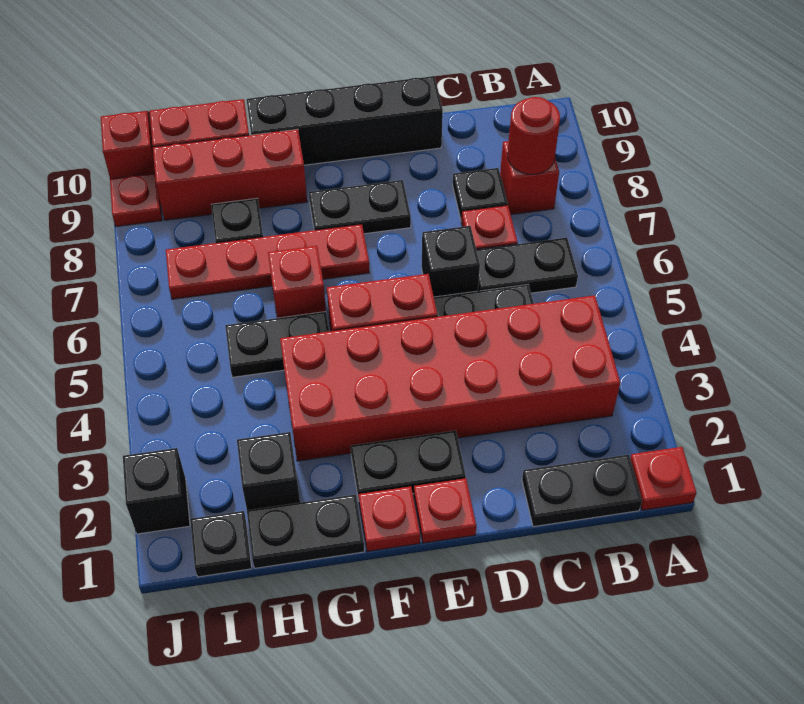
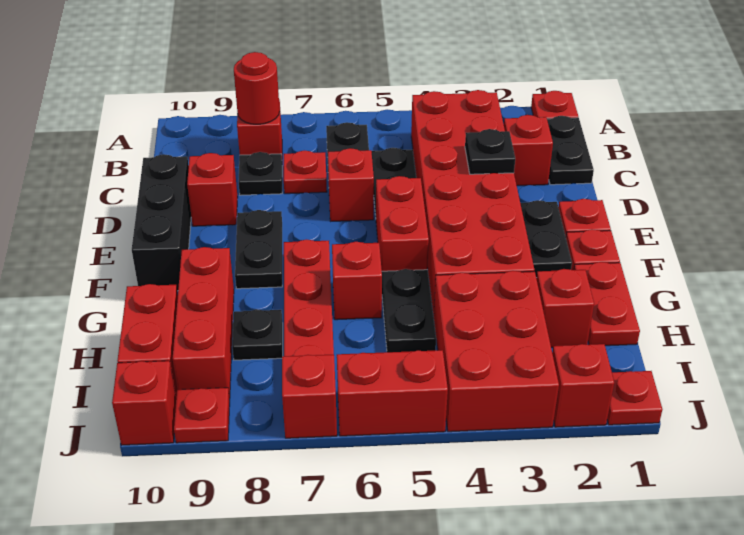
none -> red brick C2 level 1
black brick D6 level 1 -> red brick D6 level 1
none -> red brick D9 level 1
black brick D10:G10 level 1 -> black brick D10:F10 level 1
black plate G1:H1 level 1 -> red plate G1:H1 level 1
black brick H2 level 1 -> red brick H2 level 1
none -> red brick H3:J4 level 1
black plate I1 level 1 -> black plate D3 level 2
none -> red plate J1 level 1
black brick J2 level 1 -> red brick J2 level 1
none -> red brick J5:J6 level 1
none -> red brick J7 level 1

